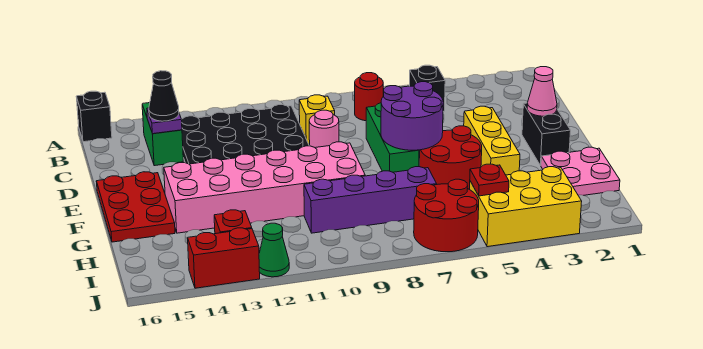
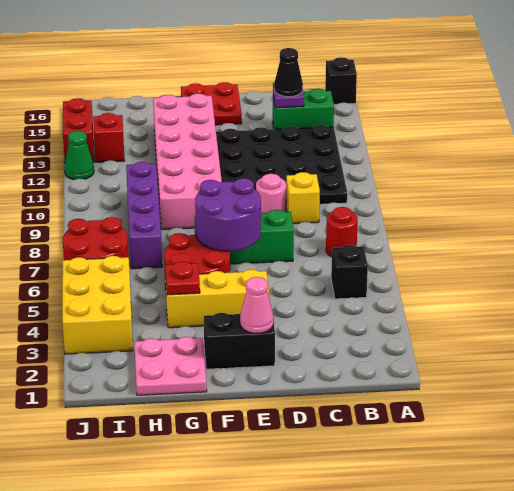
red plate E15:G16 level 1 -> red plate E15:F16 level 1
red plate I5 level 2 -> red plate G4 level 2

